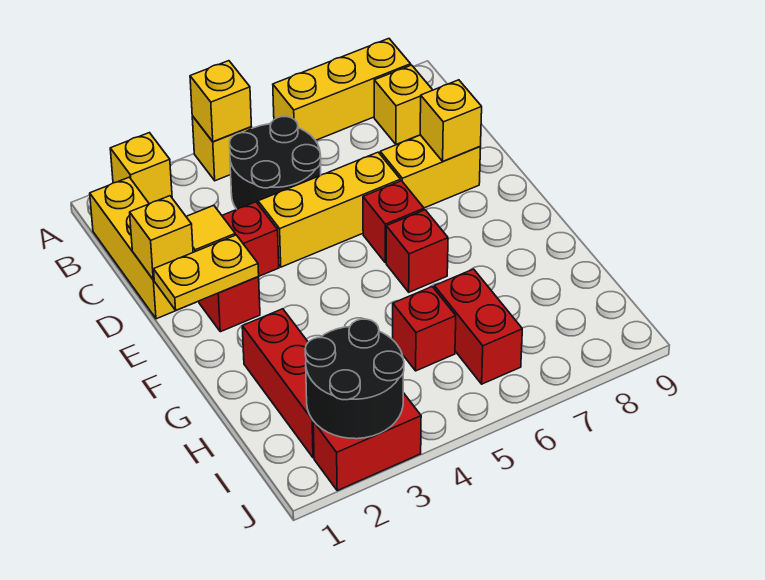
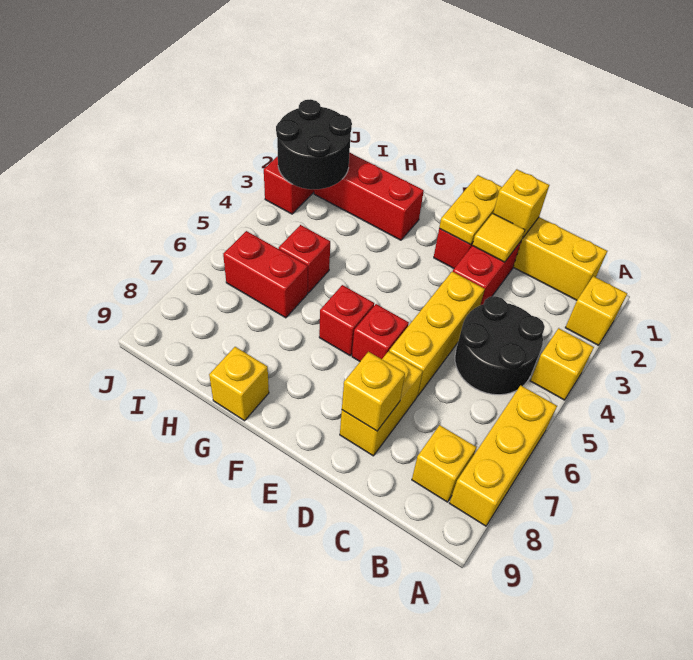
yellow brick A4 level 2 -> yellow brick G9 level 1

